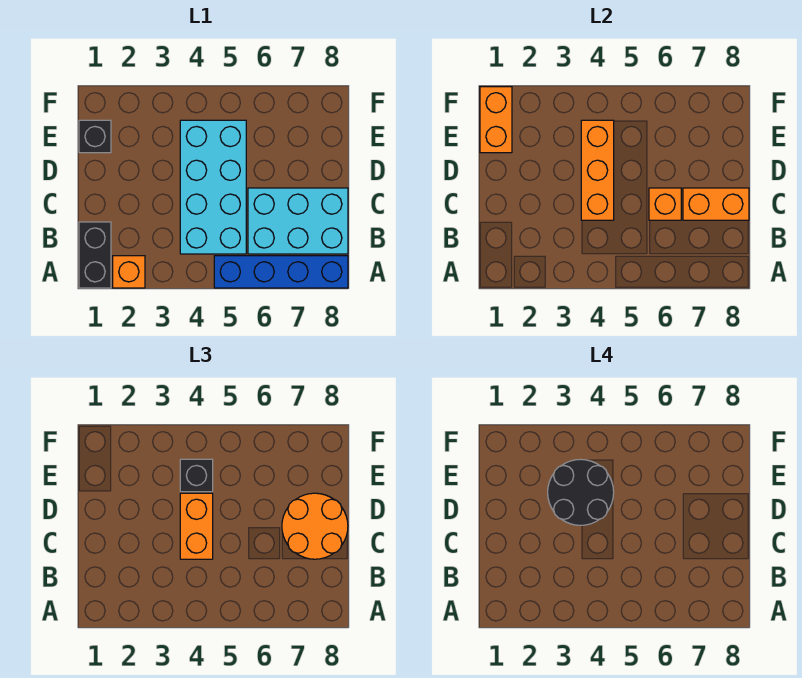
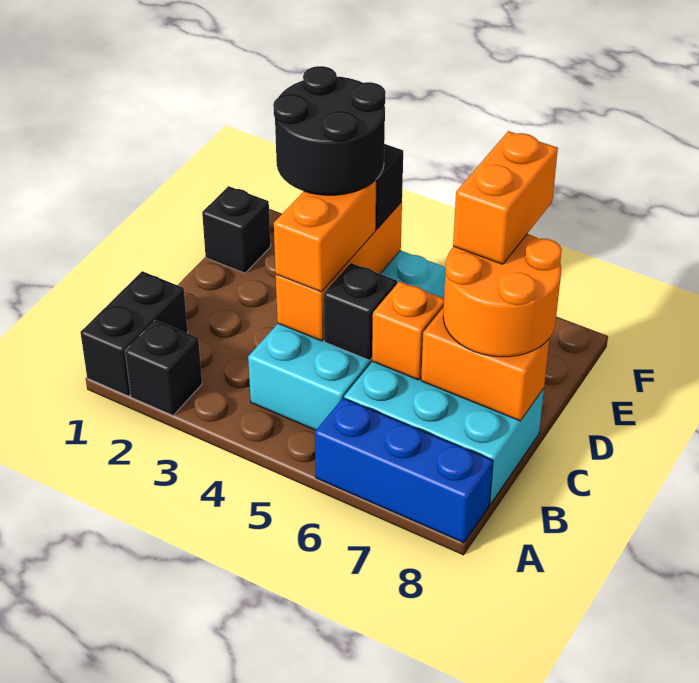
orange brick A2 level 1 -> black brick A2 level 1
blue brick A5:A8 level 1 -> blue brick A6:A8 level 1
none -> black brick C5 level 2
orange brick E1:F1 level 2 -> orange brick D7:E7 level 4

